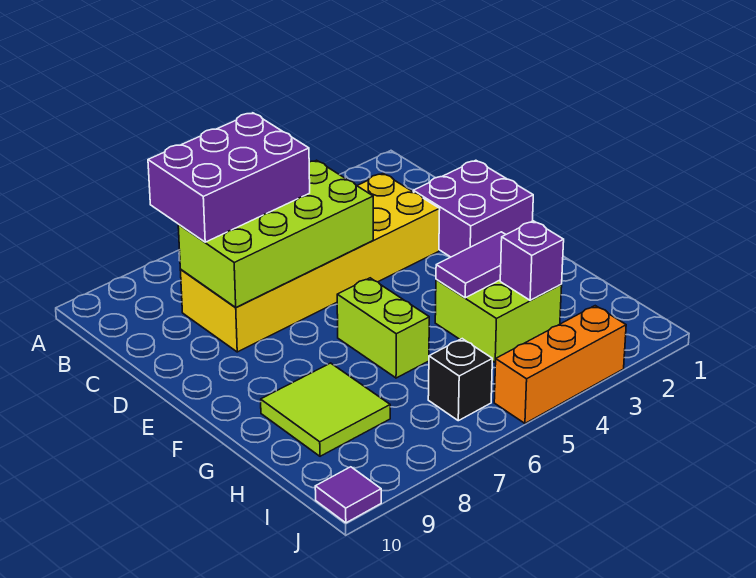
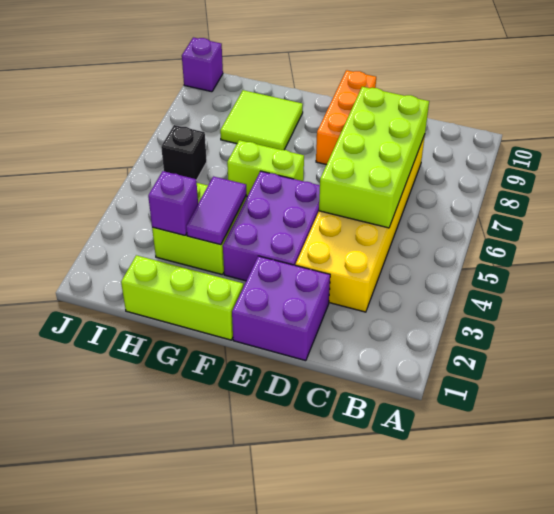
purple brick B6:C8 level 3 -> purple brick E3:F5 level 1
none -> lime brick F1:H1 level 1
orange brick J3:J5 level 1 -> orange brick E8:E10 level 1
purple tile J10 level 1 -> purple brick J10 level 1

